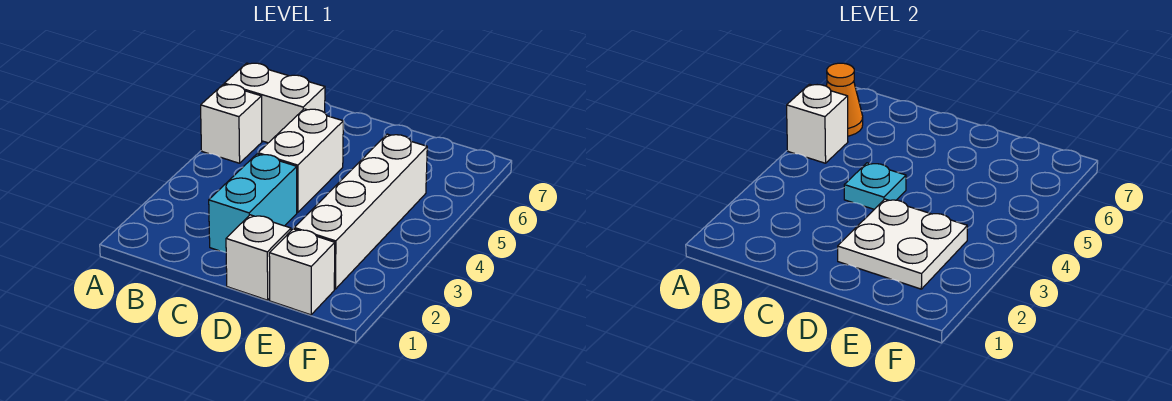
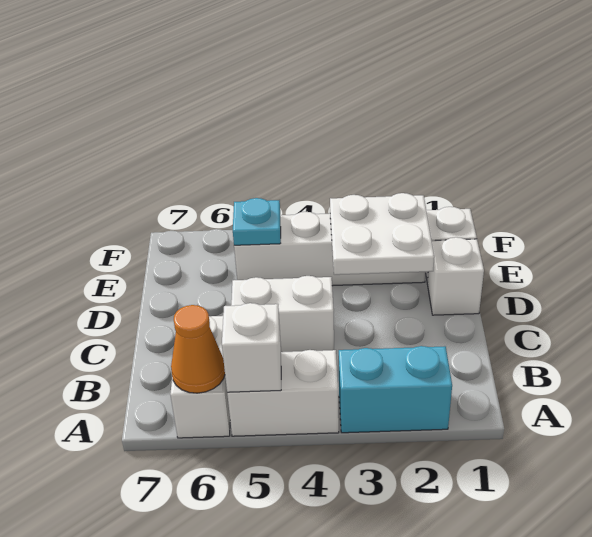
white brick A5 level 1 -> white brick A4:A5 level 1
cyan brick C2:C3 level 1 -> cyan brick A2:A3 level 1
cyan plate C4 level 2 -> cyan plate E5 level 2

